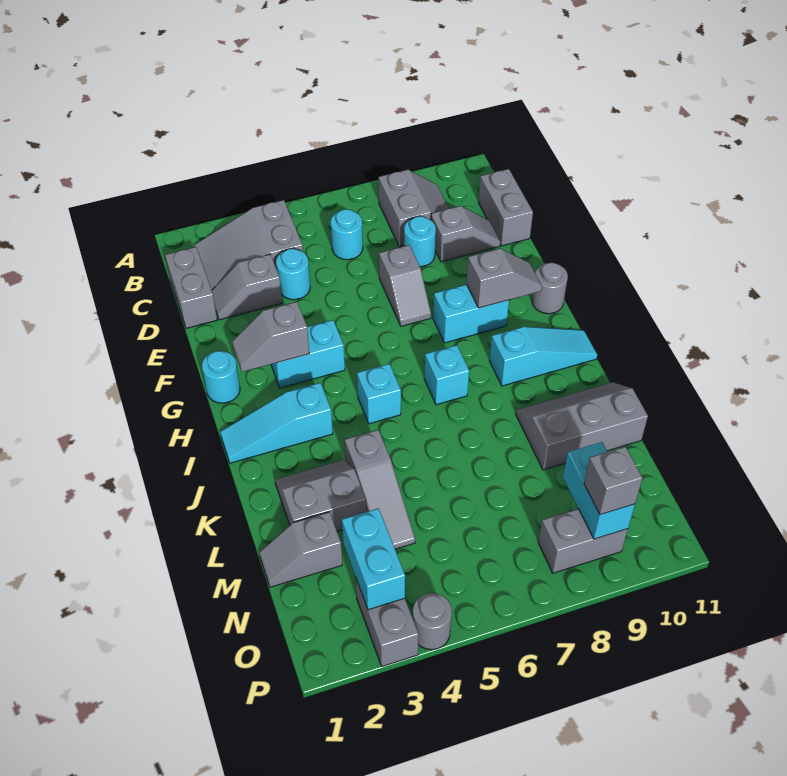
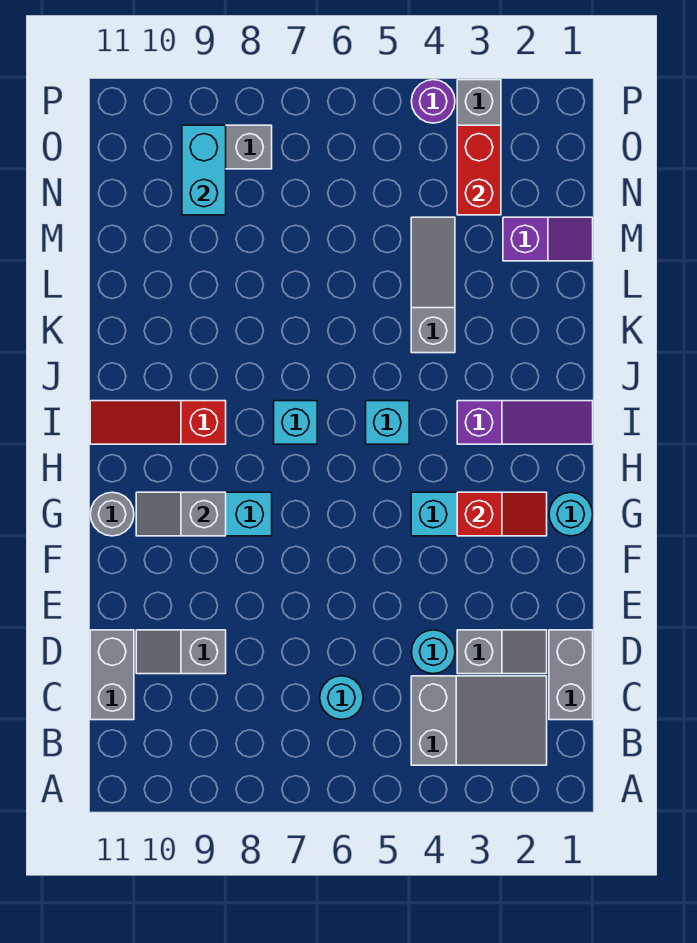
grey slope B8:C9 level 1 top 8 -> none
cyan round brick D8 level 1 -> none
grey slope E7:F7 level 1 top E -> none
grey slope G2:G3 level 2 top 3 -> red slope G2:G3 level 2 top 3
cyan slope I1:I3 level 1 top 3 -> purple slope I1:I3 level 1 top 3
cyan slope I9:I11 level 1 top 9 -> red slope I9:I11 level 1 top 9
grey slope K2:L3 level 1 top L -> none
grey slope K9:L11 level 1 top L -> none
grey slope M1:M2 level 1 top 2 -> purple slope M1:M2 level 1 top 2
cyan brick N3:O3 level 2 -> red brick N3:O3 level 2
grey brick O9 level 3 -> none
grey round brick P4 level 1 -> purple round brick P4 level 1

